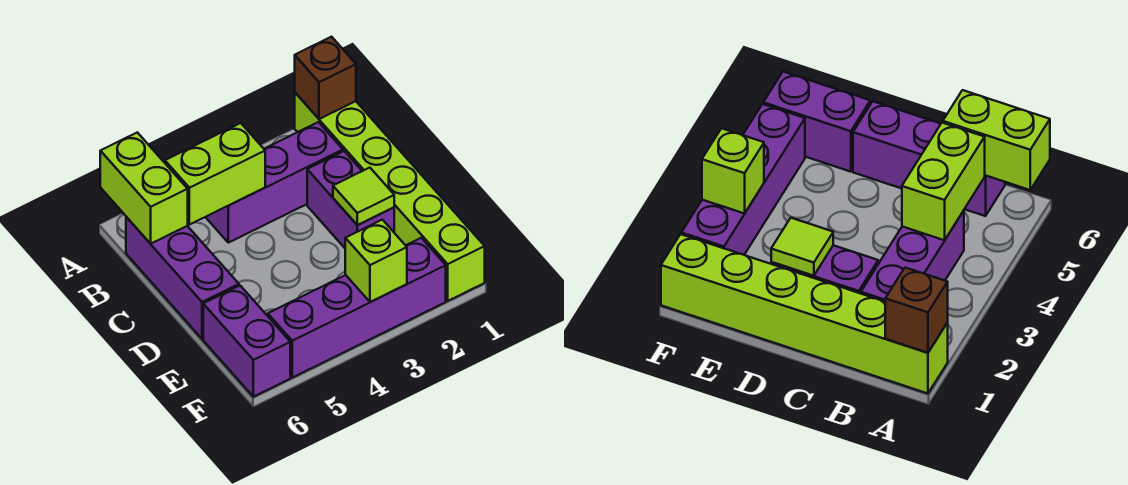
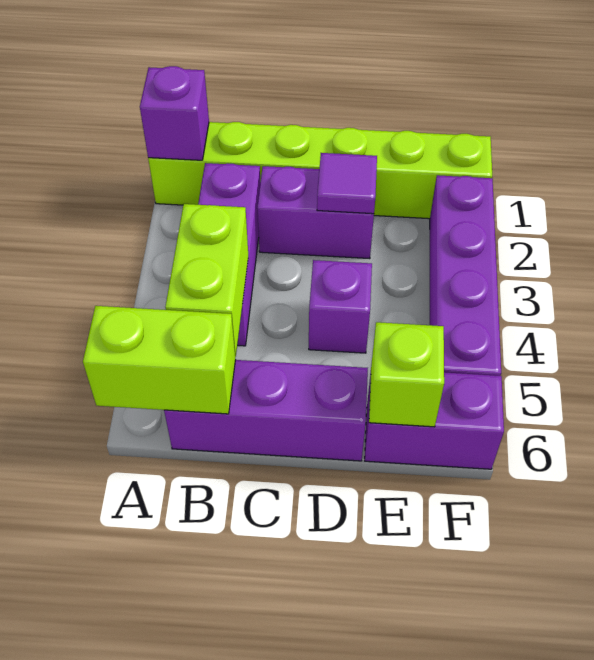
brown brick A1 level 2 -> purple brick A1 level 2
lime tile D2 level 2 -> purple tile D2 level 2
none -> purple brick D4 level 1
lime brick F3 level 2 -> lime brick E6 level 2

